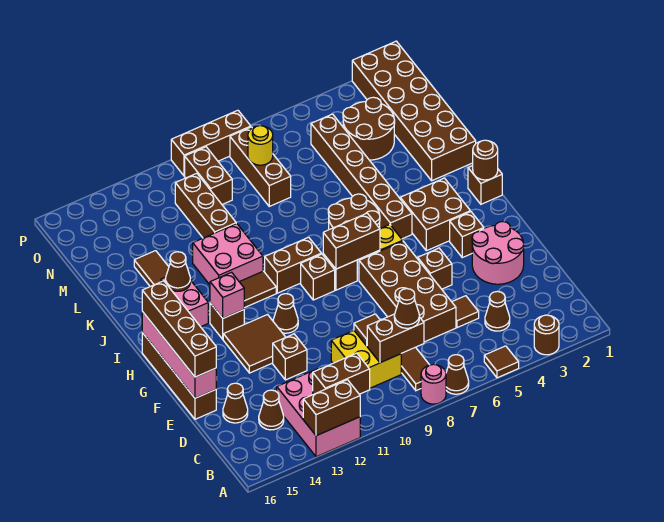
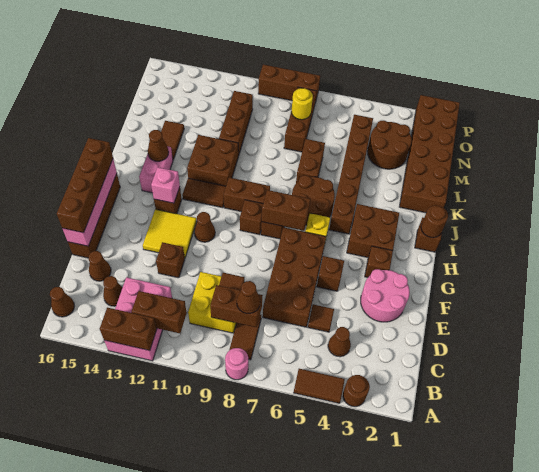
brown tile A5 level 1 -> brown tile A4:A5 level 1
brown cone A7 level 1 -> brown cone B16 level 1
brown tile F12:G13 level 1 -> yellow tile F12:G13 level 1
pink brick J11:K12 level 1 -> brown brick J11:K12 level 1
brown brick N10:O10 level 1 -> brown brick K7:L7 level 1

